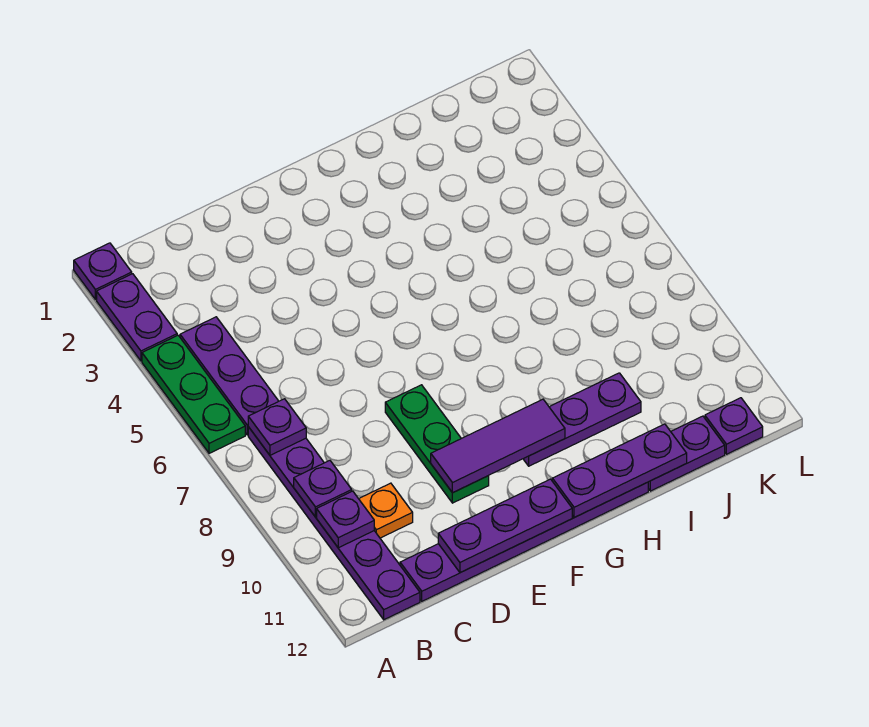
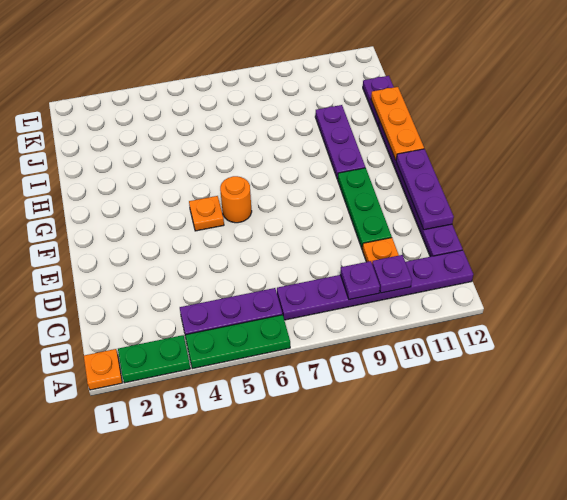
purple plate A1 level 1 -> orange plate A1 level 1
purple plate A2:A3 level 1 -> green plate A2:A3 level 1
purple plate B7 level 2 -> none
green plate E8:E10 level 1 -> green plate D10:F10 level 1
purple tile E10:G10 level 2 -> none
none -> orange plate F5 level 1
none -> orange round brick F6 level 1
purple plate G12:I12 level 2 -> orange plate G12:I12 level 2
purple plate K12 level 1 -> none

